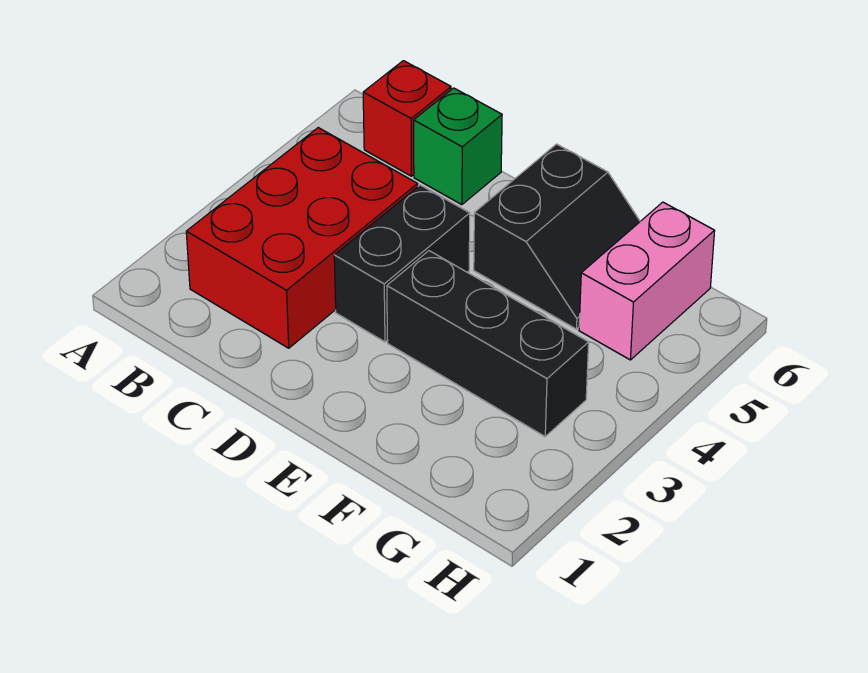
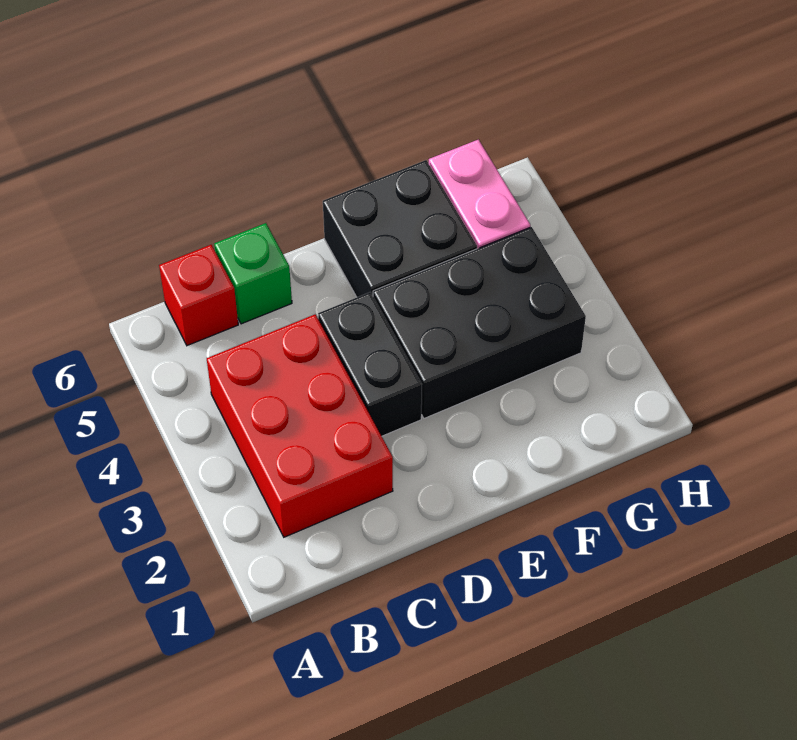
black brick E3:G3 level 1 -> black brick E3:G4 level 1
black slope E5:F6 level 1 top E -> black brick E5:F6 level 1

